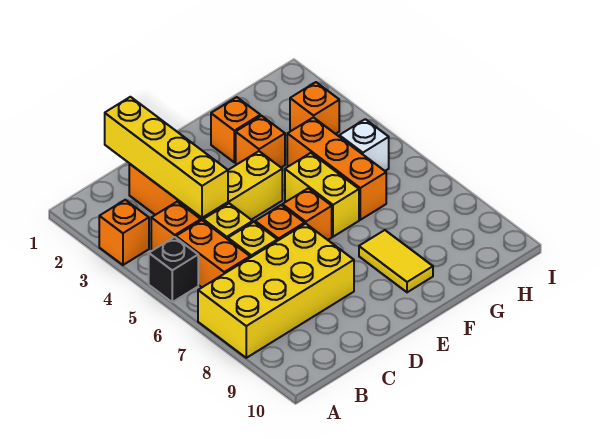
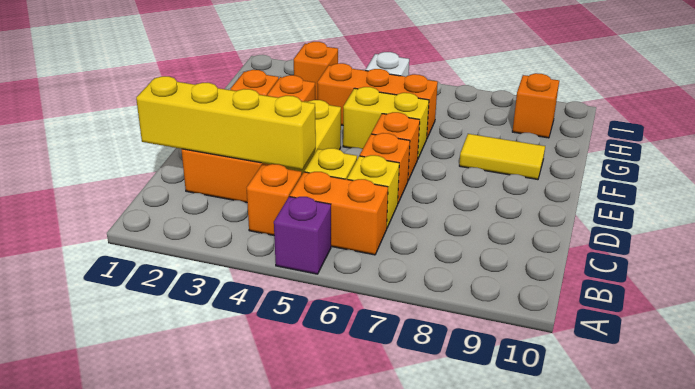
orange brick A3 level 1 -> orange brick H9 level 1
black brick A5 level 1 -> purple brick A5 level 1
yellow brick A7:D8 level 1 -> none

